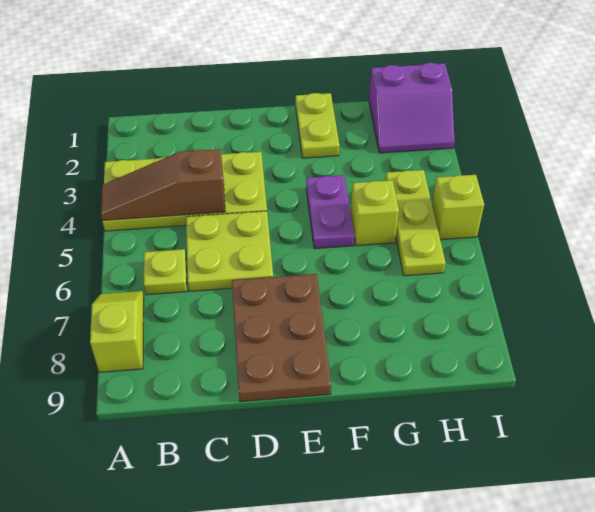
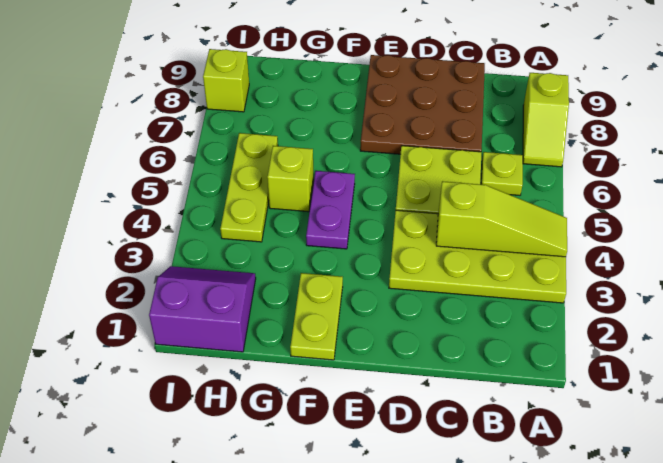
brown slope A4:C4 level 2 top C -> lime slope A4:C4 level 2 top C
brown plate D7:E9 level 1 -> brown plate C7:E9 level 1
lime brick I5 level 1 -> lime brick I8 level 1

